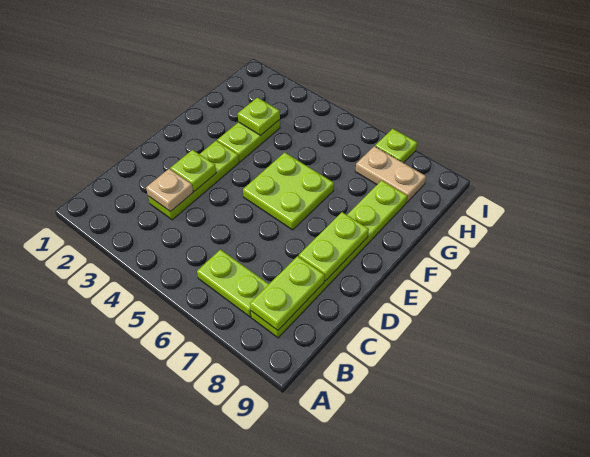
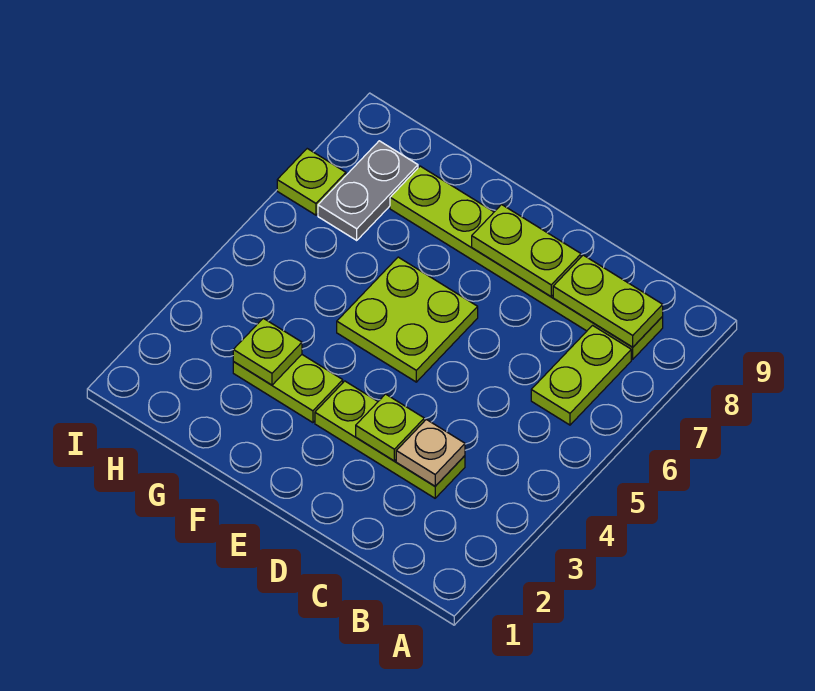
tan plate H7:H8 level 1 -> grey plate H7:H8 level 1

